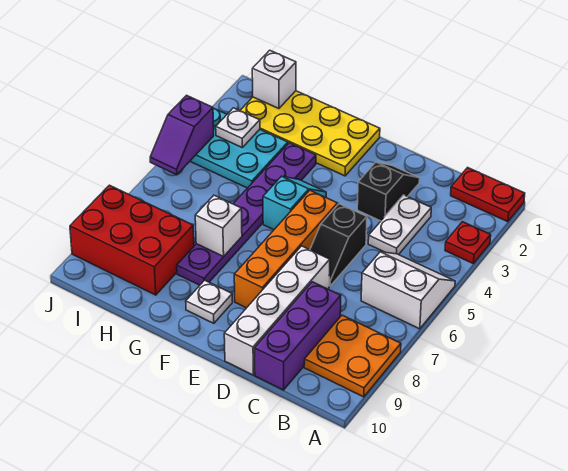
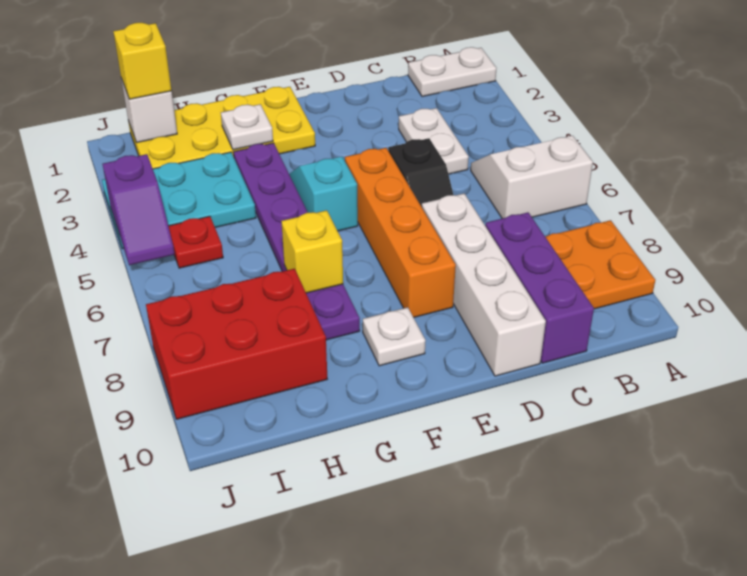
red plate A1:B1 level 1 -> white plate A1:B1 level 1
red plate A3 level 1 -> red plate I5 level 1
black slope D2:D3 level 1 top 3 -> none
white brick G7 level 2 -> yellow brick G7 level 2
none -> yellow brick I1 level 3
white plate I3 level 2 -> white plate G2 level 2

